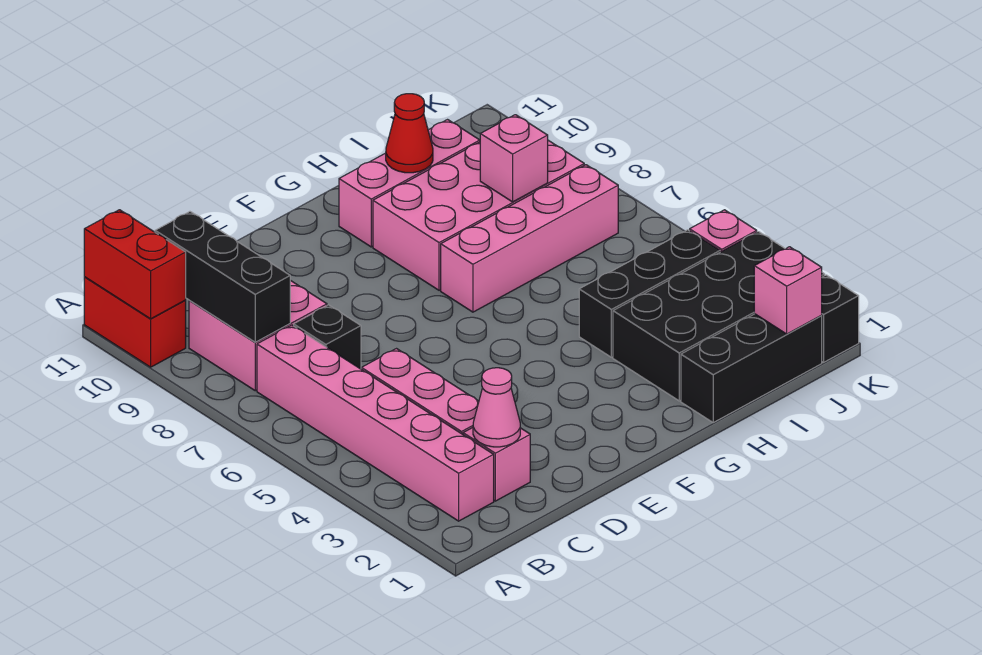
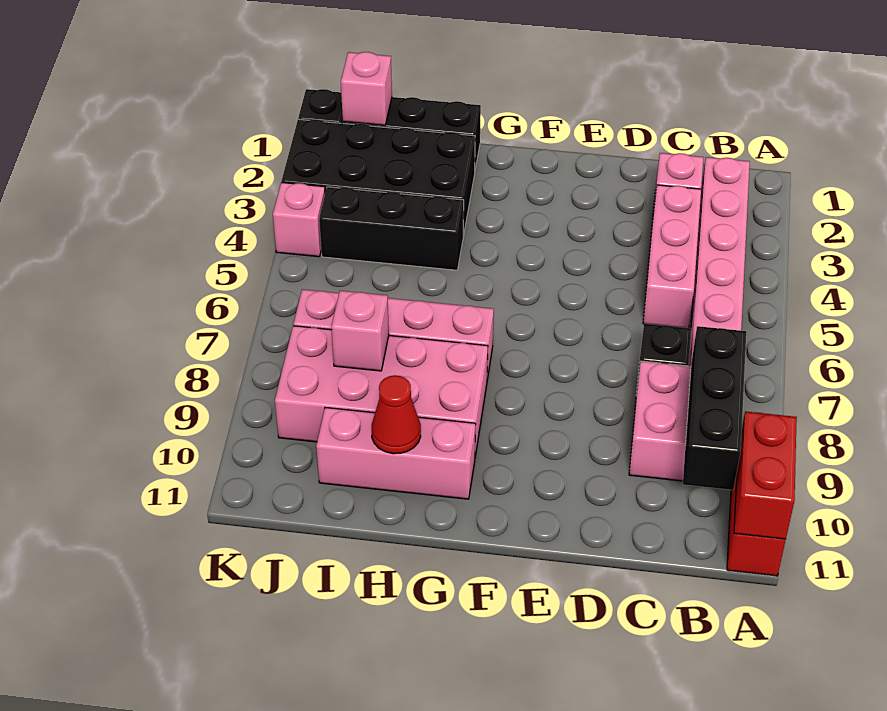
pink cone C2 level 2 -> none

